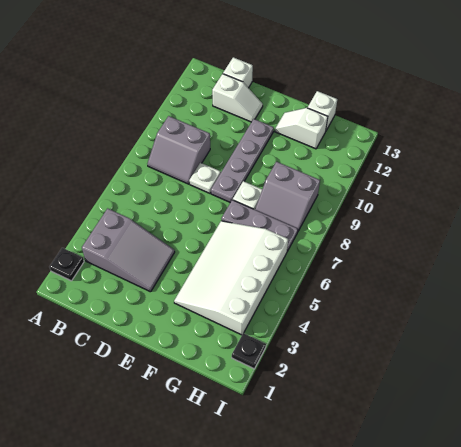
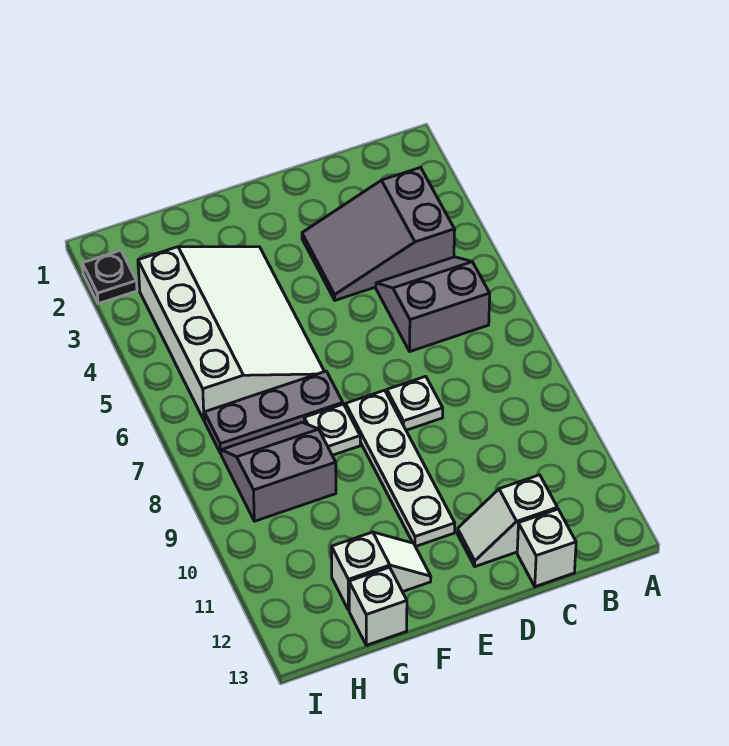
black plate A2 level 1 -> none
grey slope B8:C9 level 1 top 9 -> grey slope B5:C6 level 1 top 6
grey plate E8:E11 level 1 -> white plate E8:E11 level 1

